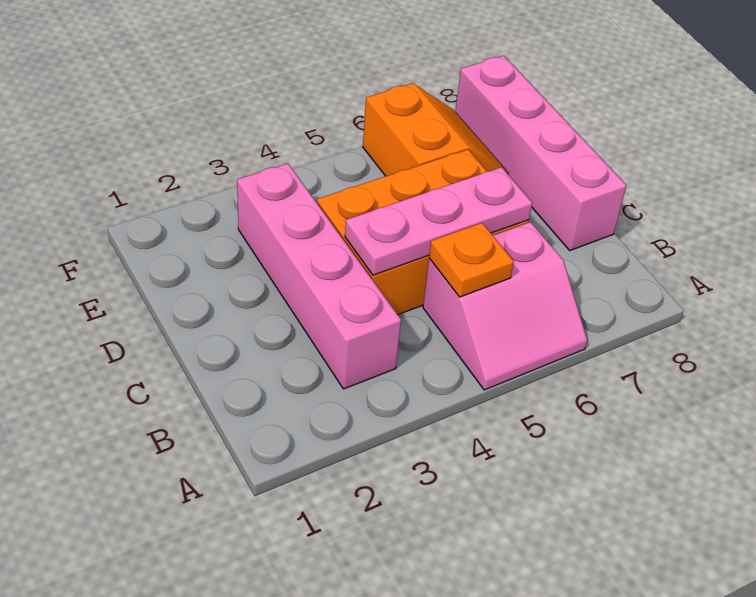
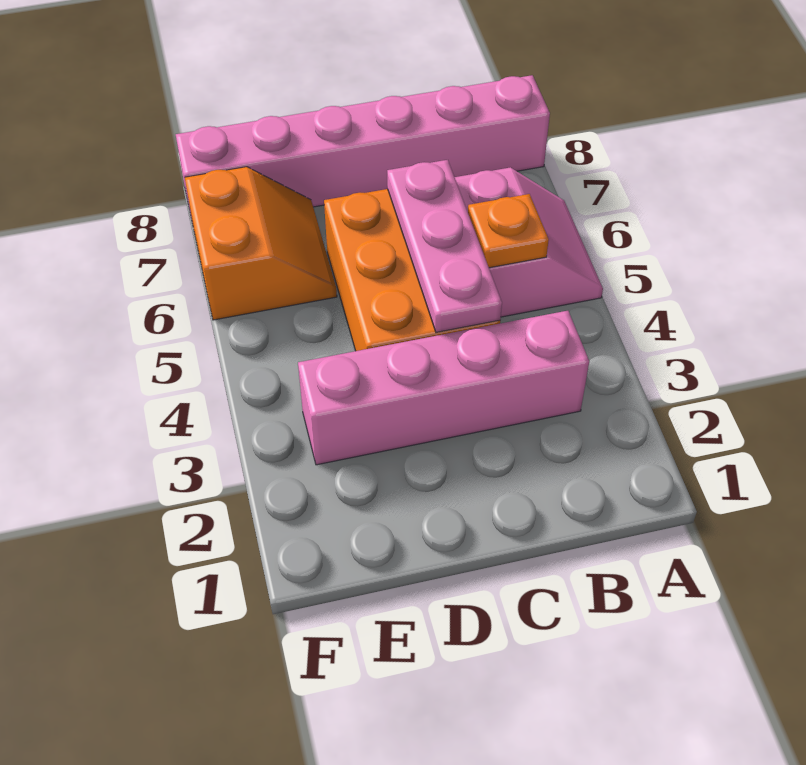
pink brick C8:F8 level 1 -> pink brick A8:F8 level 1
orange slope E6:F7 level 1 top 6 -> orange slope E6:F7 level 1 top F

